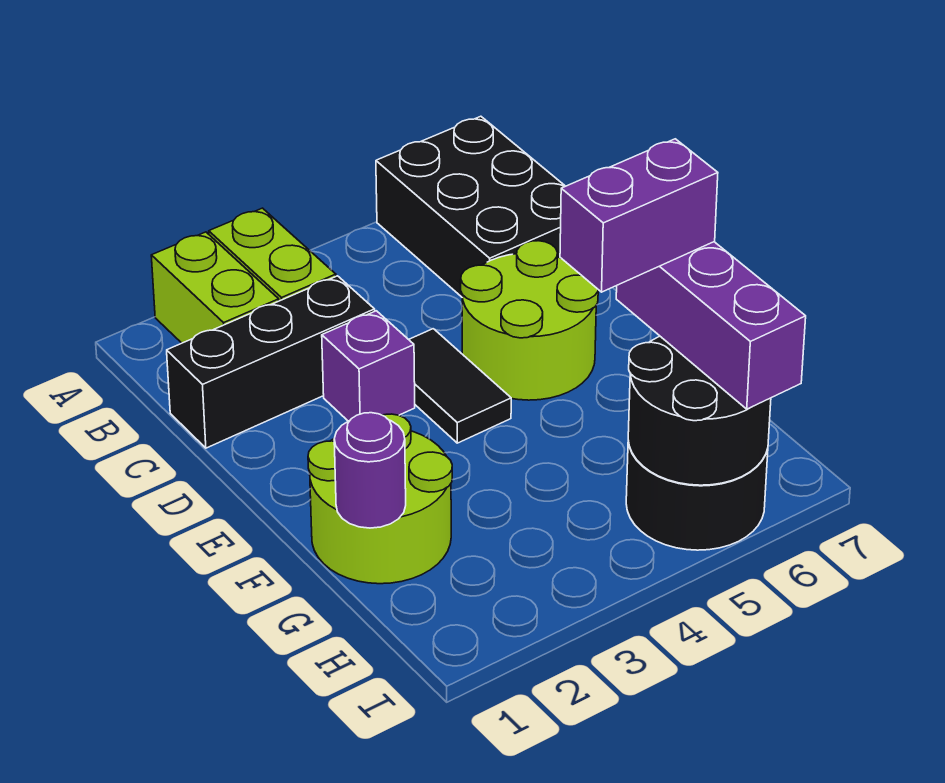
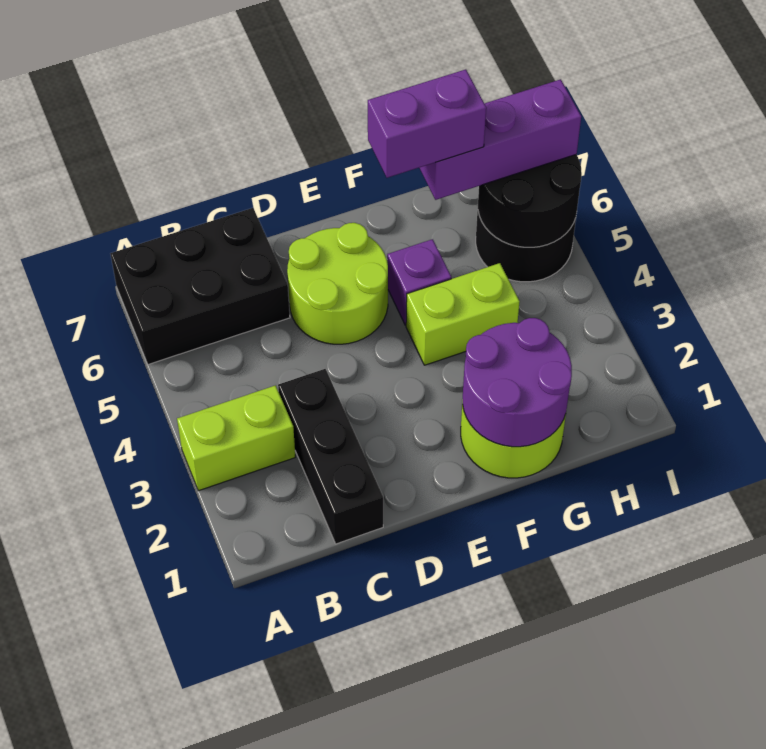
lime brick A2:B2 level 1 -> lime brick F4:G4 level 1
purple brick D3 level 1 -> purple brick F5 level 1
black tile D4:E4 level 1 -> none
purple round brick G1 level 2 -> purple round brick F1:G2 level 2
purple brick G5:G6 level 4 -> purple brick F6:G6 level 4

